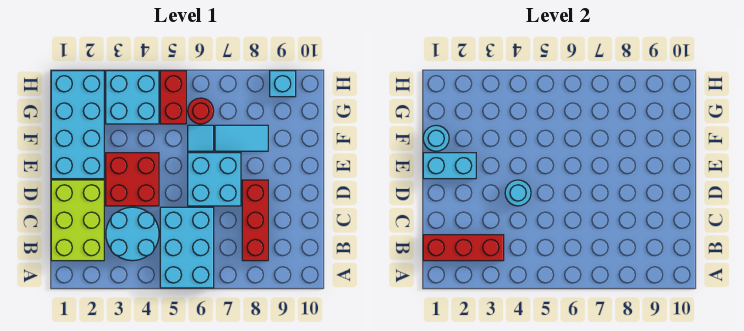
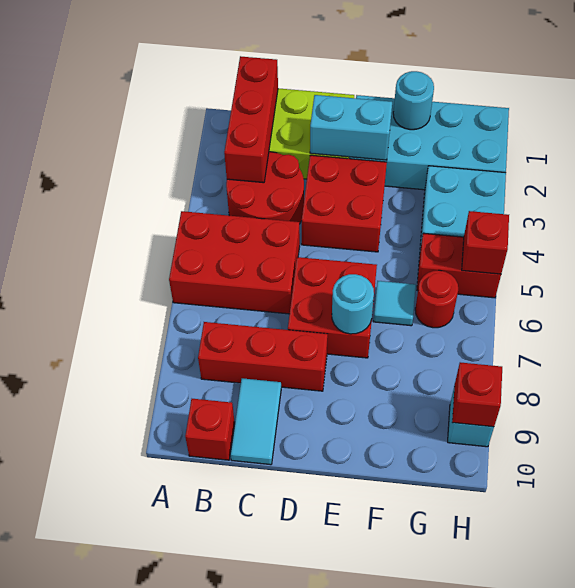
cyan brick A5:C6 level 1 -> red brick A5:C6 level 1
cyan round brick B3:C4 level 1 -> red round brick B3:C4 level 1
none -> red brick B10 level 1
cyan round brick D4 level 2 -> cyan round brick E7 level 2
cyan brick D6:E7 level 1 -> red brick D6:E7 level 1
cyan brick E1:E2 level 2 -> cyan brick D2:E2 level 2
cyan tile F7:F8 level 1 -> cyan tile C9:C10 level 1
none -> red brick H5 level 2
none -> red brick H9 level 2

